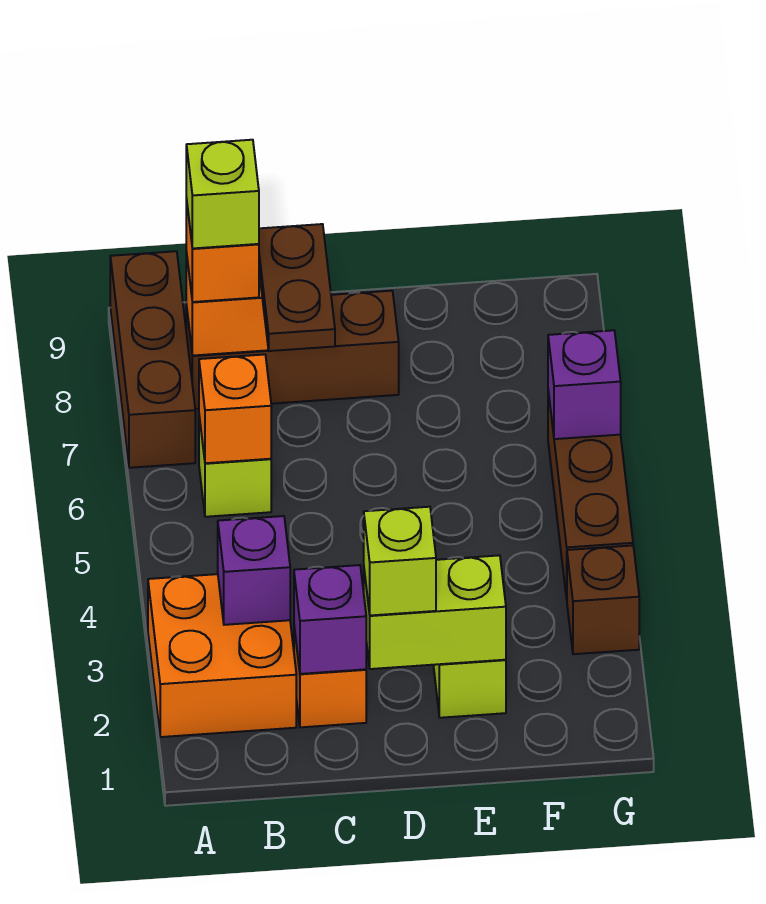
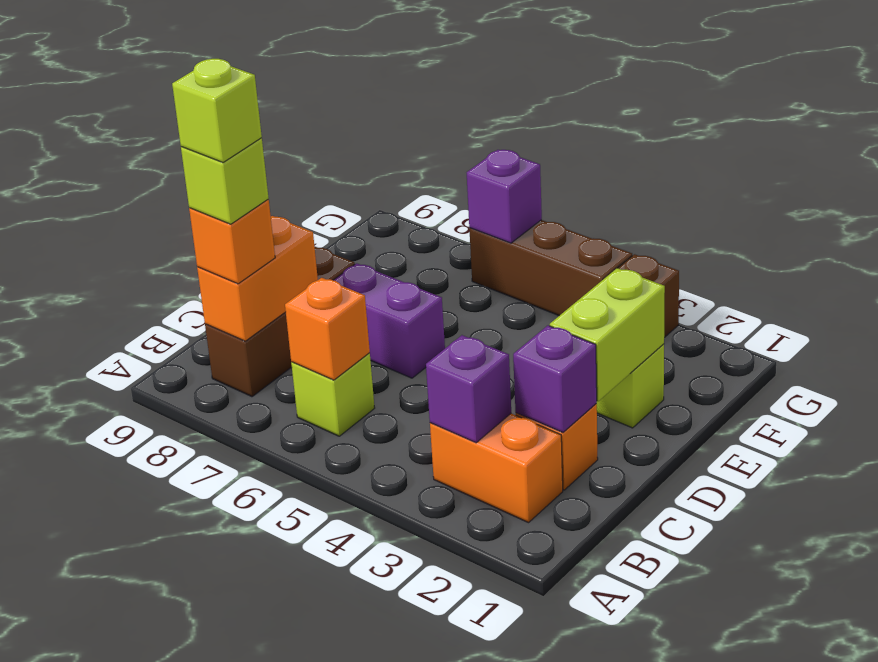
orange brick A2:B3 level 1 -> orange brick B2:B3 level 1
brown brick A7:A9 level 1 -> none
brown plate C7:C8 level 3 -> none
lime brick D2 level 3 -> lime brick B8 level 5
none -> purple brick D6:D7 level 1

